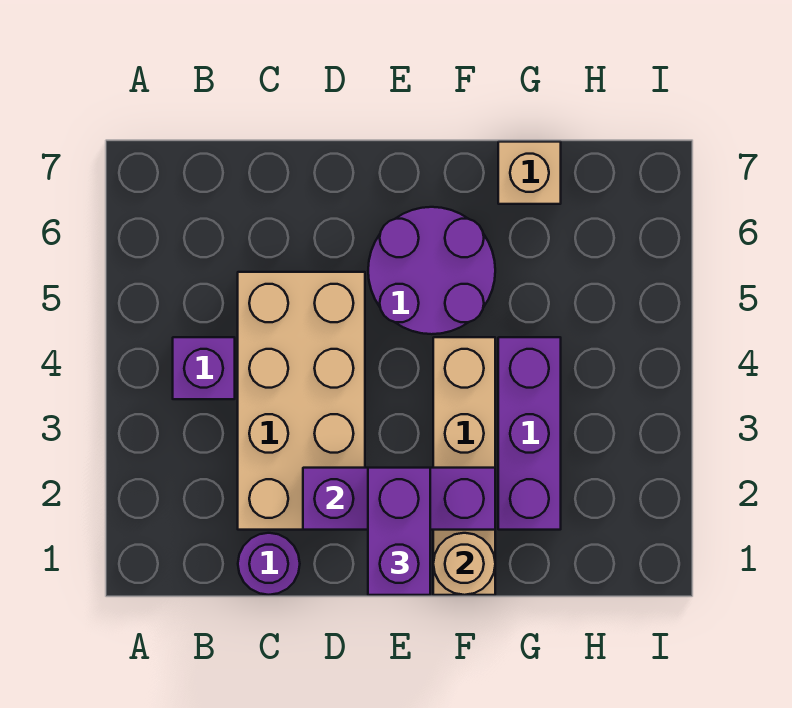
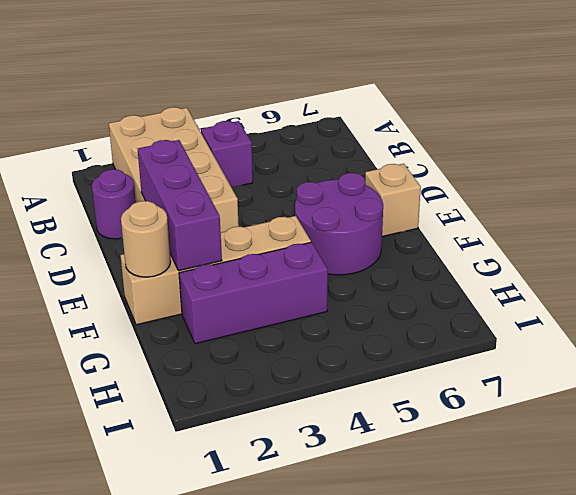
tan brick C2:D5 level 1 -> tan brick A2:D3 level 1
purple brick E1:E2 level 3 -> none
tan brick G7 level 1 -> tan brick E7 level 1

